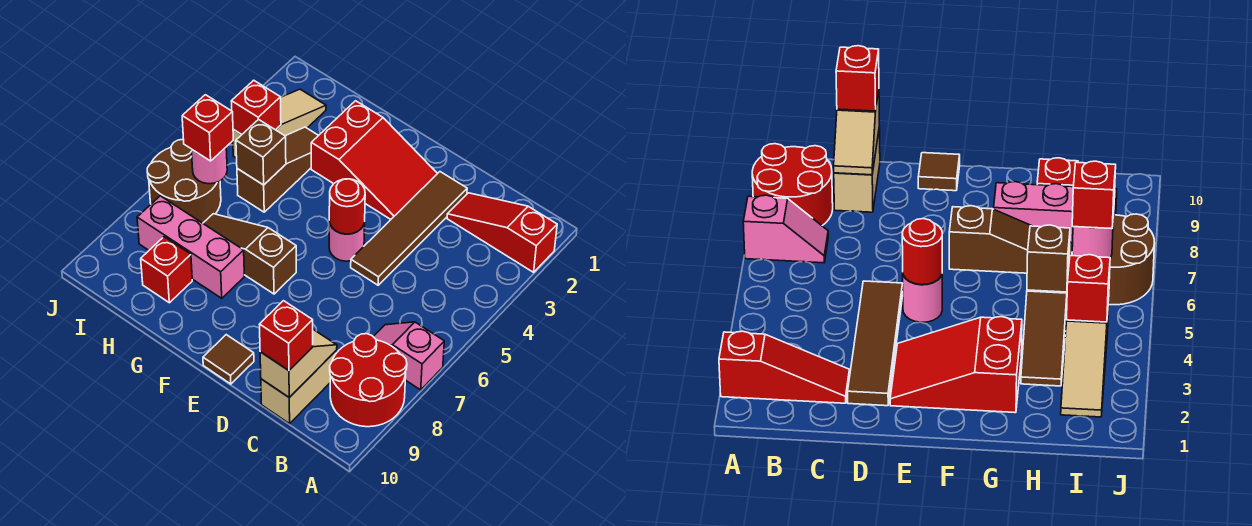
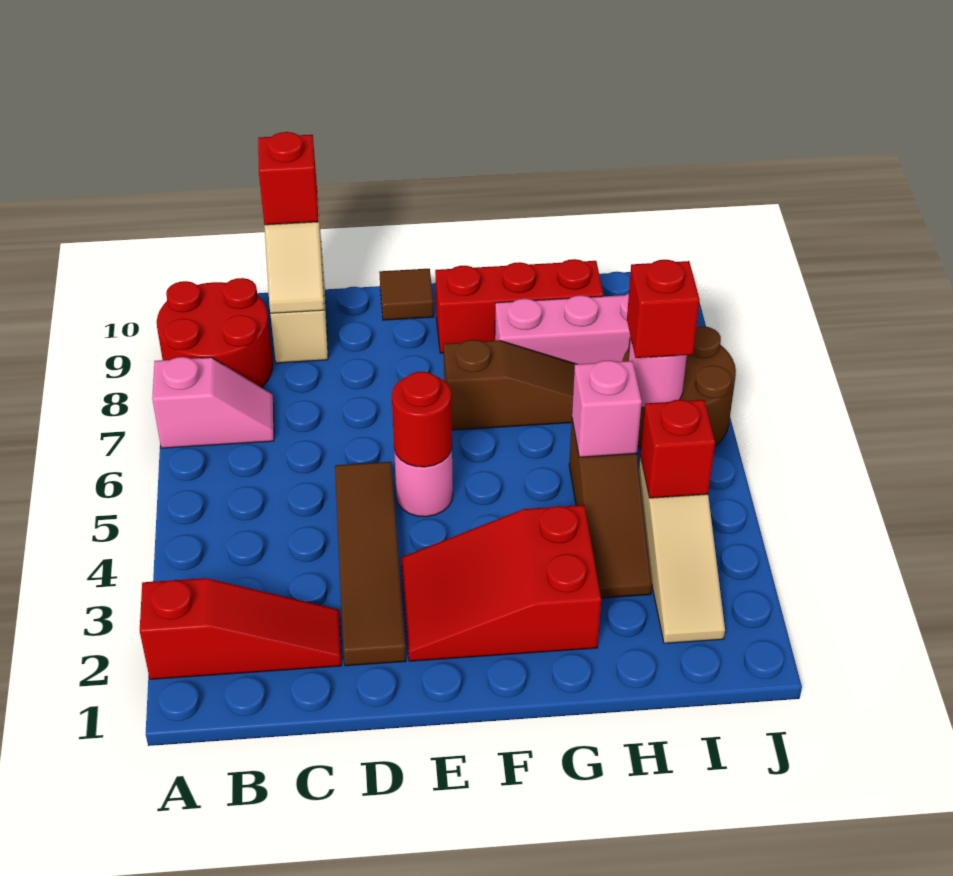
brown brick H5 level 2 -> pink brick H5 level 2
red brick H9 level 1 -> red brick F9:H9 level 1

